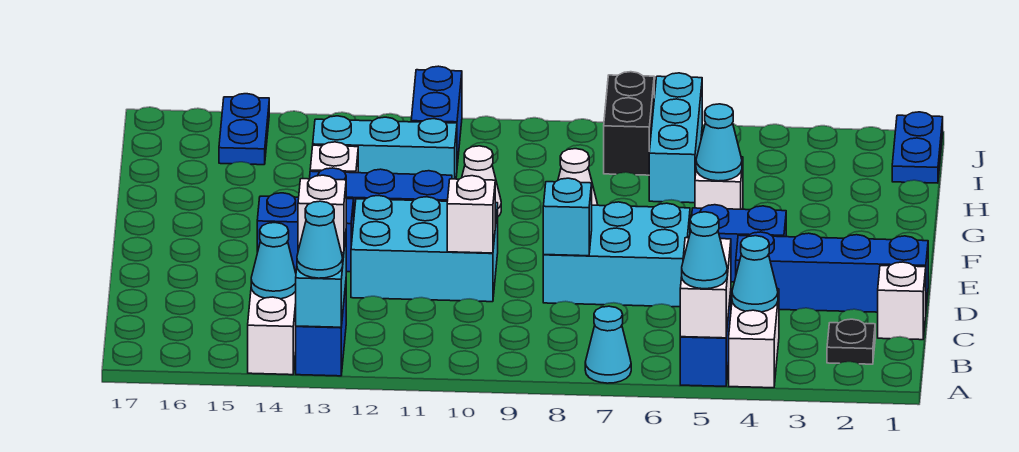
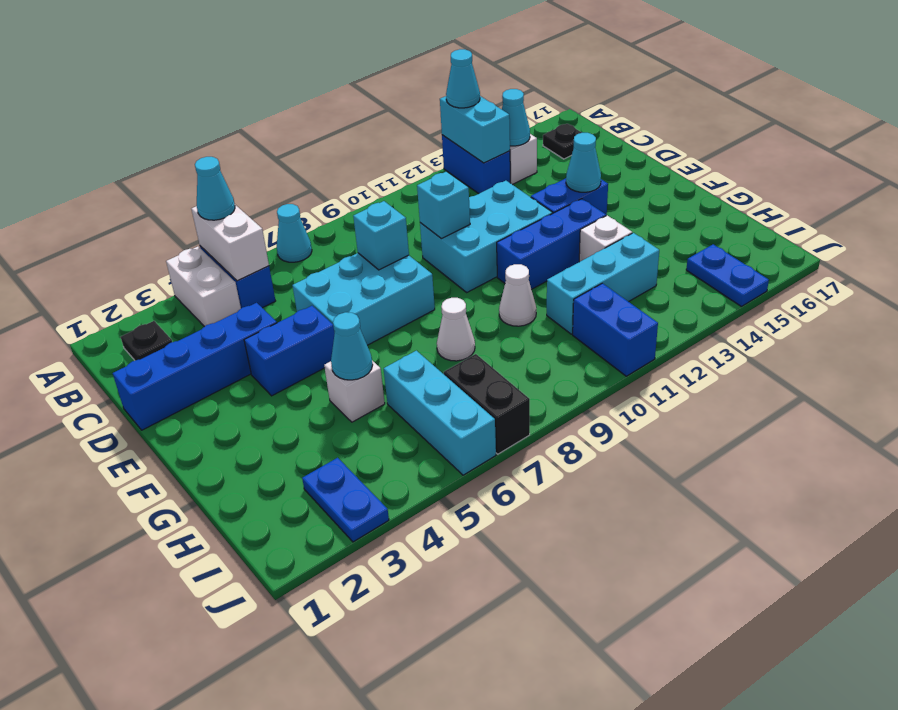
cyan cone B4 level 2 -> cyan cone E14 level 2
white brick B13 level 3 -> none
none -> black plate B16 level 1
white brick C1 level 1 -> none
white brick D10 level 2 -> cyan brick D10 level 2
blue plate I1:J1 level 1 -> blue plate I3:J3 level 1

